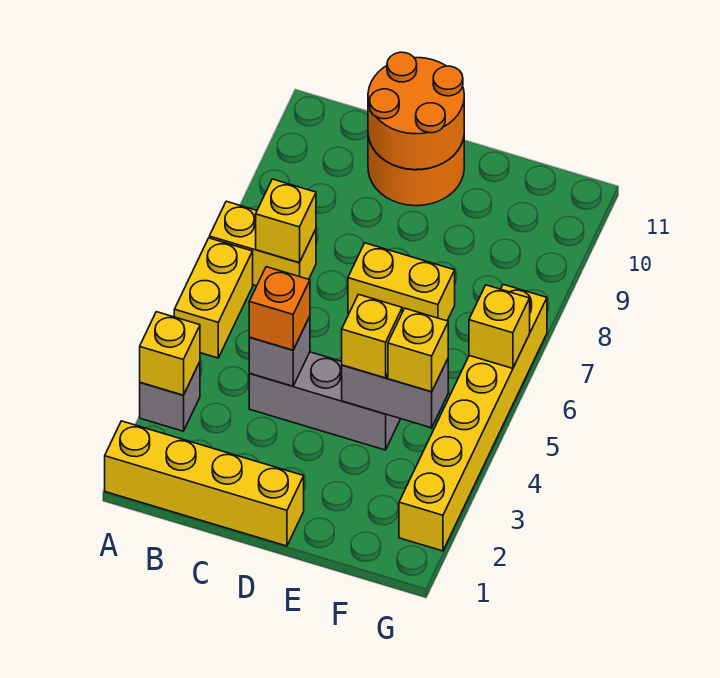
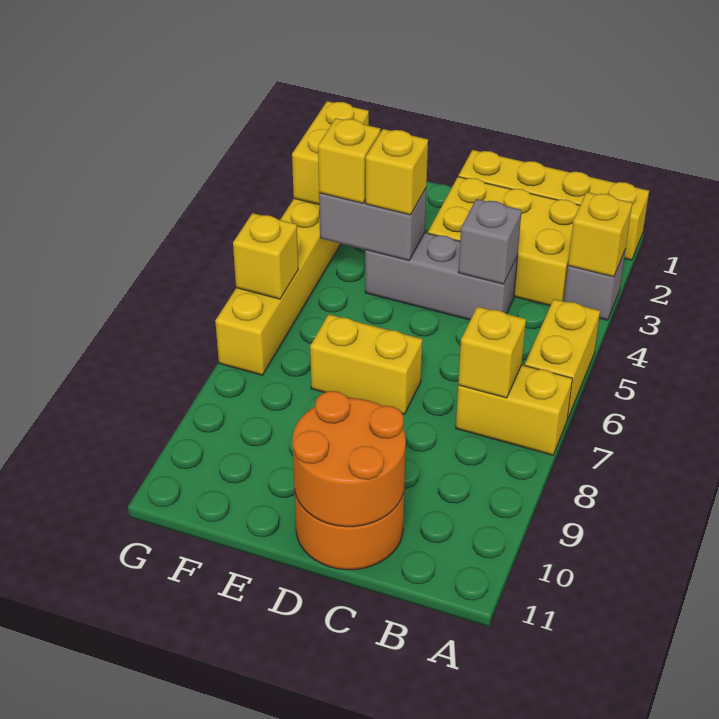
none -> yellow brick B2:D3 level 1
orange brick C4 level 3 -> none
none -> yellow brick G2:G3 level 2

